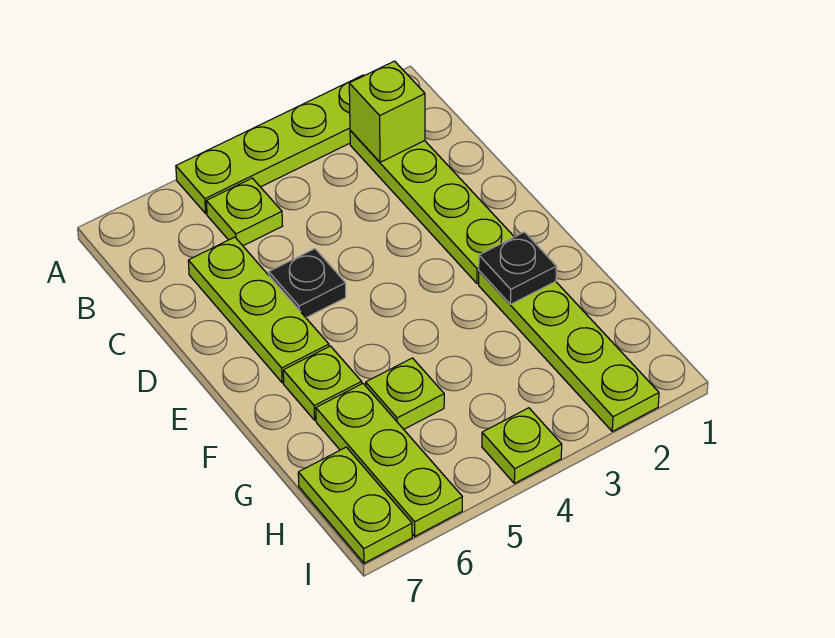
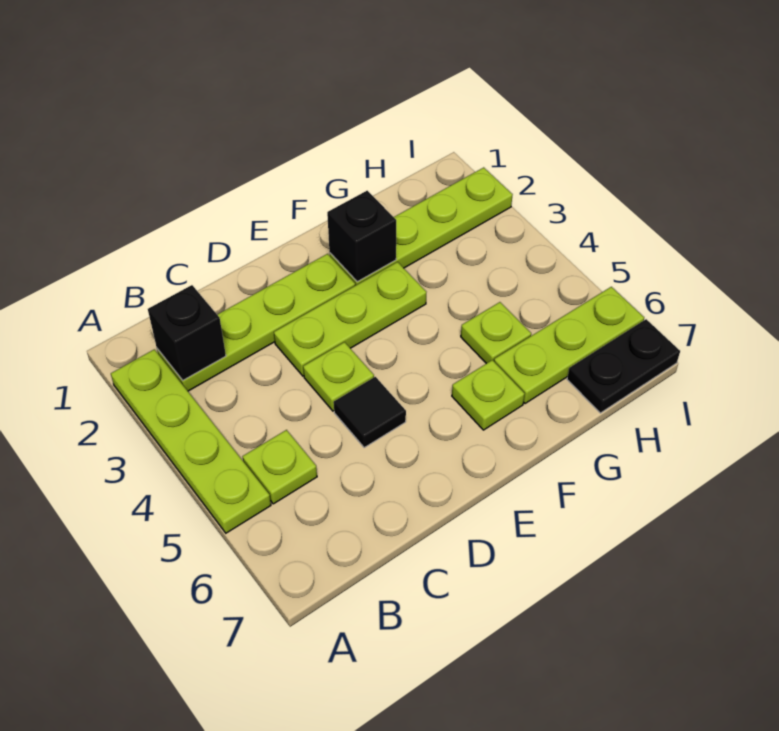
lime brick B2 level 2 -> black brick B2 level 2
lime plate C6:E6 level 1 -> lime plate D3:F3 level 1
black plate D5 level 1 -> black tile D5 level 1
black plate F2 level 2 -> black brick F2 level 2
lime plate H7:I7 level 1 -> black plate H7:I7 level 1
lime plate I4 level 1 -> lime plate D4 level 1

